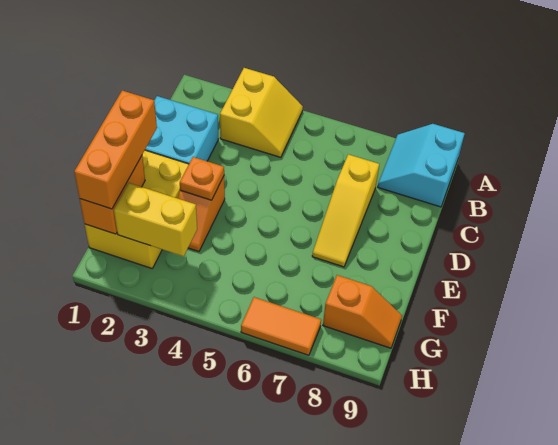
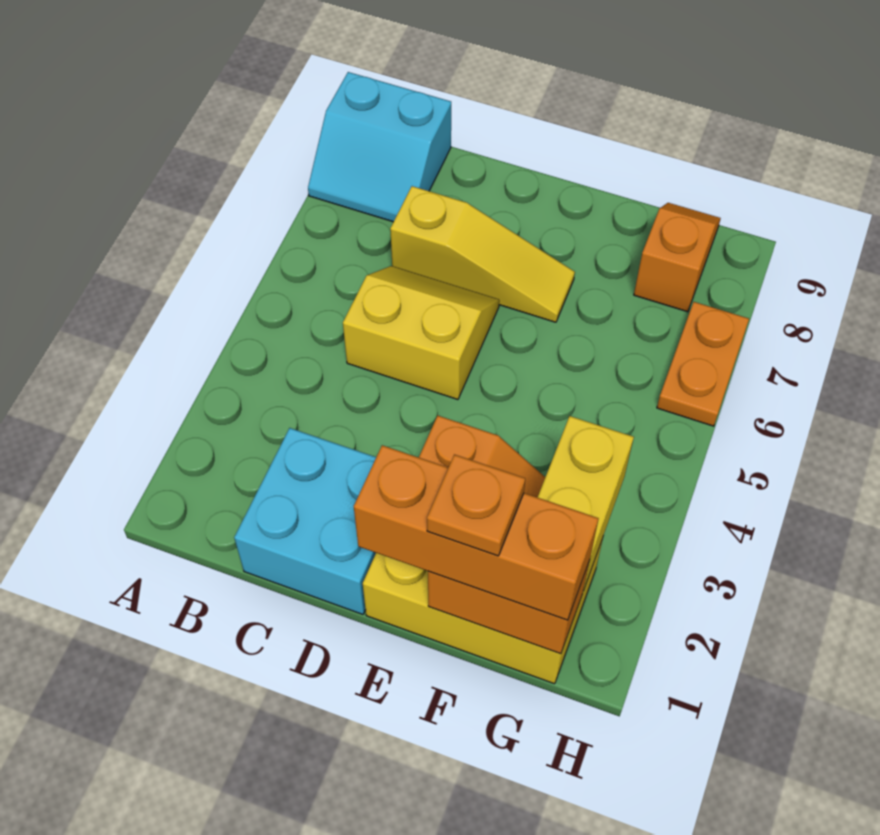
yellow slope A3:B4 level 1 top 3 -> yellow slope C5:D6 level 1 top 5
orange plate E3 level 2 -> orange plate F1 level 4
orange tile H6:H7 level 1 -> orange plate H6:H7 level 1

